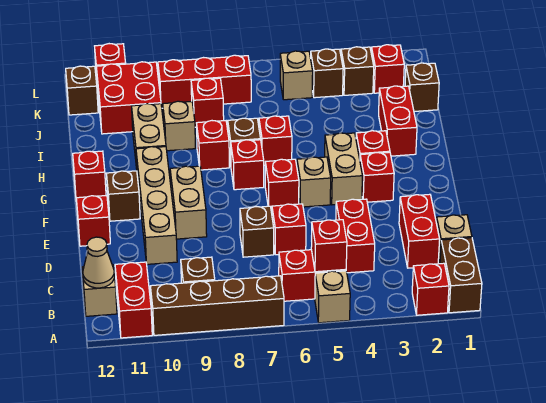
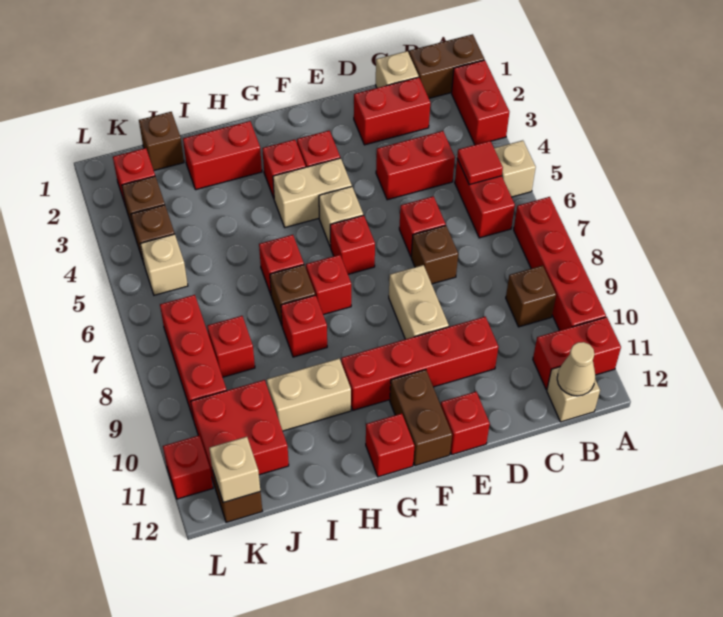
red brick A2 level 1 -> red brick A2:A3 level 1
brown brick A7:A10 level 1 -> red brick A7:A10 level 1
red brick B5 level 2 -> red tile B5 level 2
tan brick D10:G10 level 1 -> red brick D10:G10 level 1
tan brick E9:F9 level 1 -> tan brick E8:E9 level 1
brown brick F11 level 1 -> brown brick F11:F12 level 1
tan brick I9 level 1 -> tan brick K12 level 2

